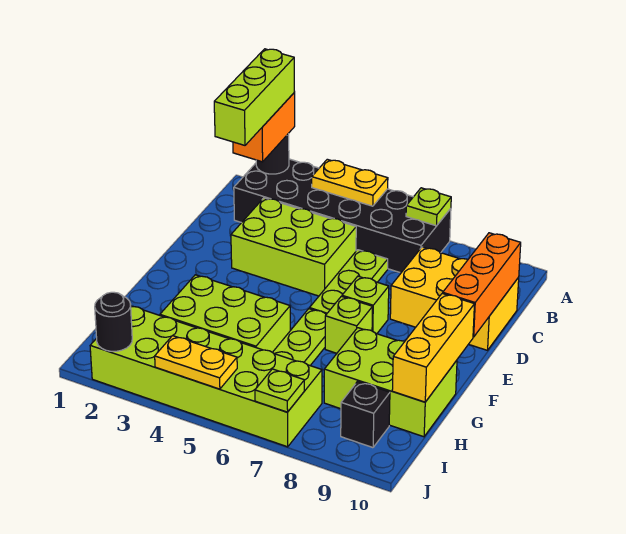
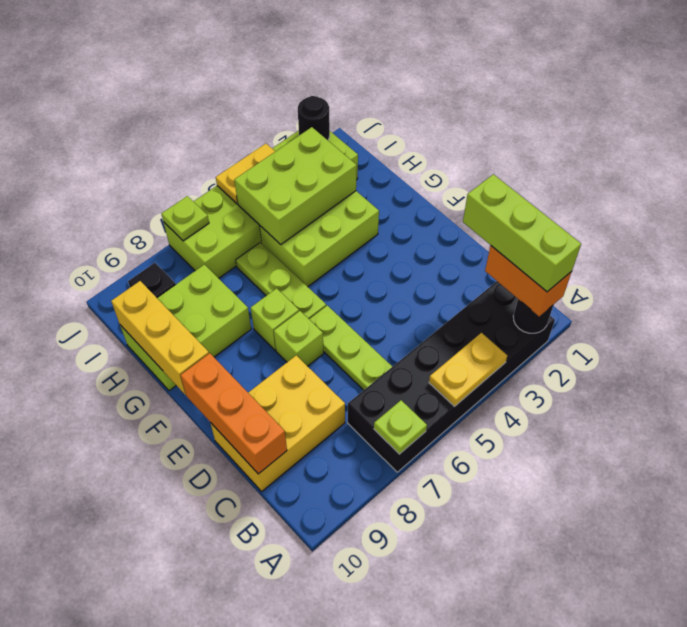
lime brick C3:D5 level 1 -> lime brick H3:I5 level 2

